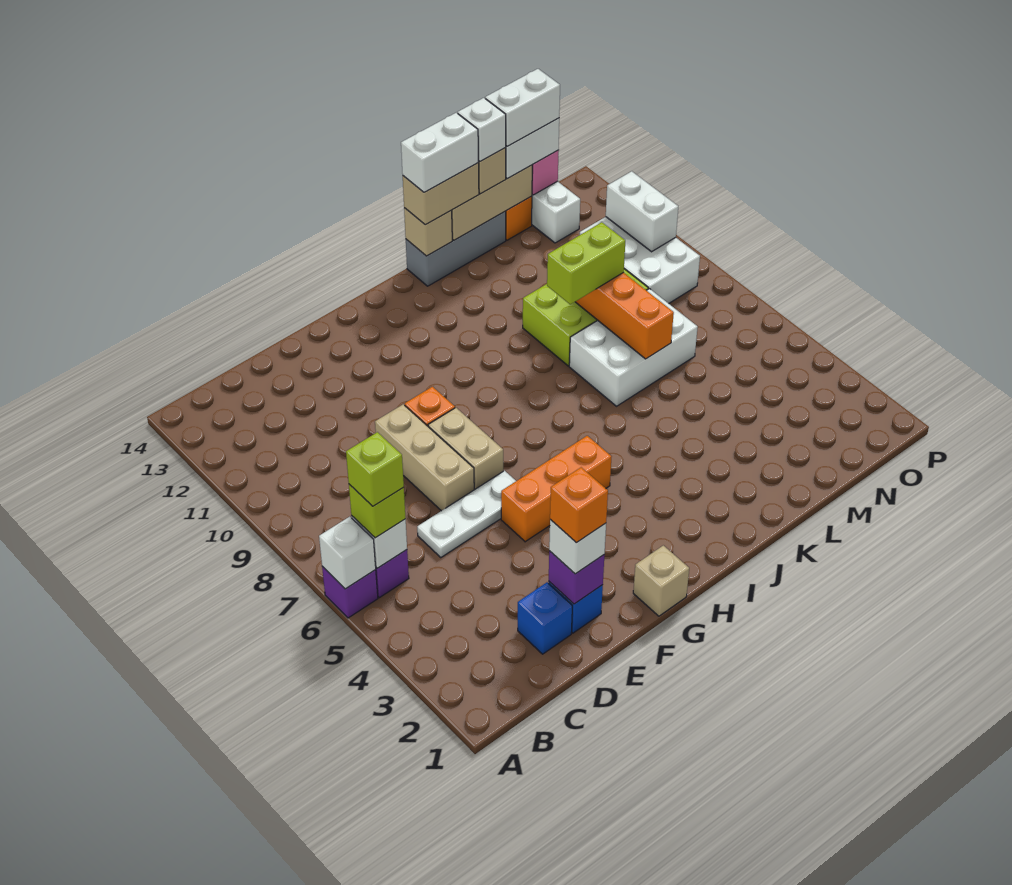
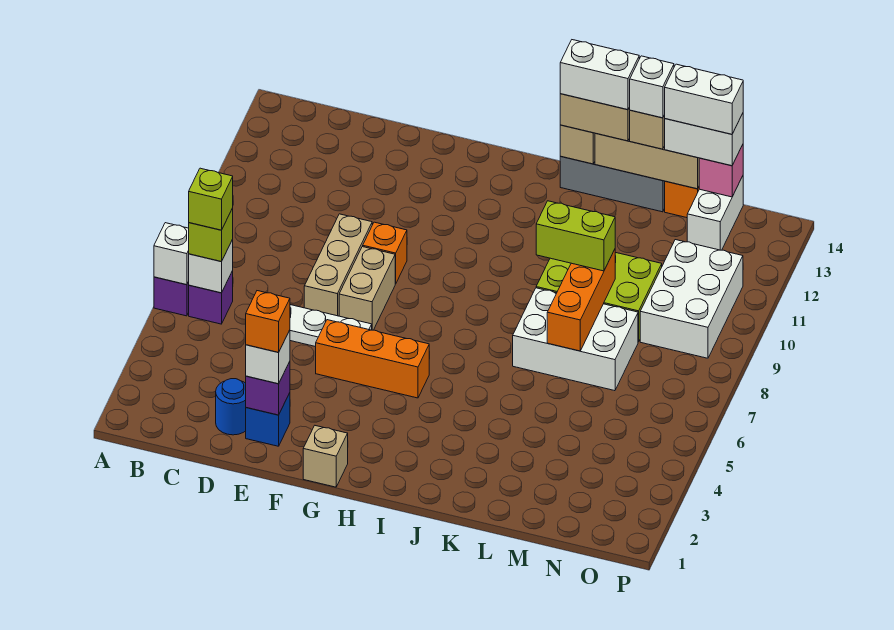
blue brick D2 level 1 -> blue round brick D2 level 1
white brick O10:O11 level 2 -> none

